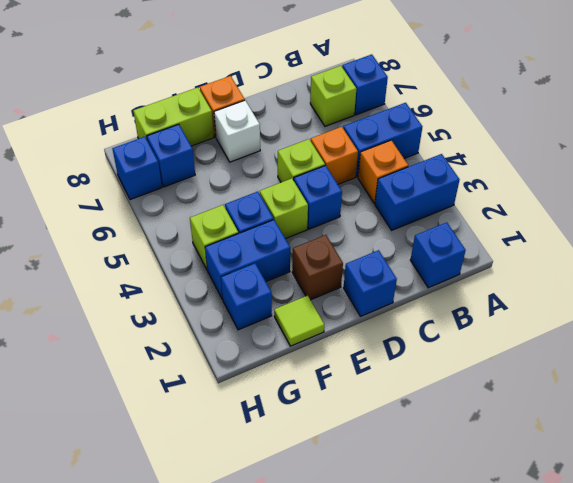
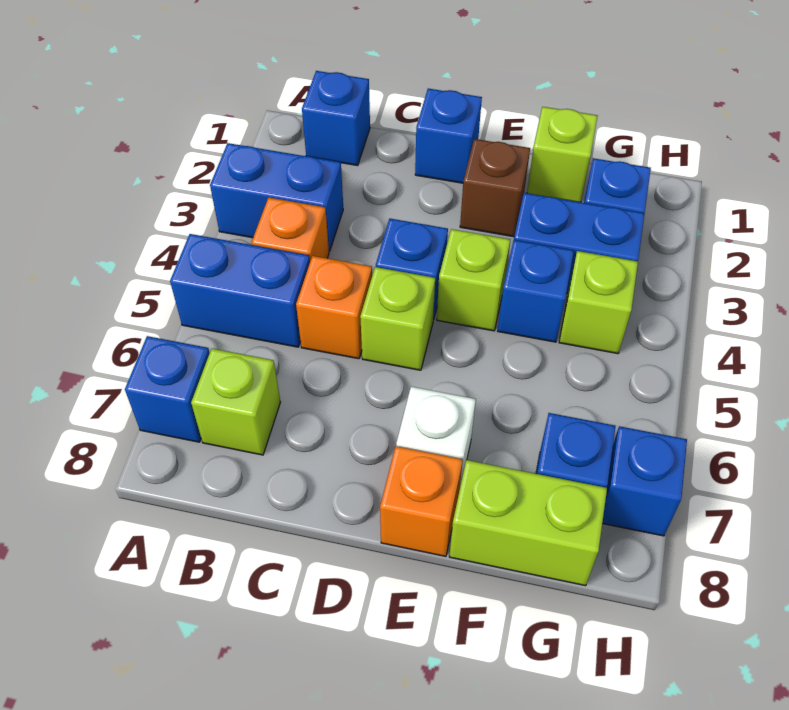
lime tile F1 level 1 -> lime brick F1 level 1

